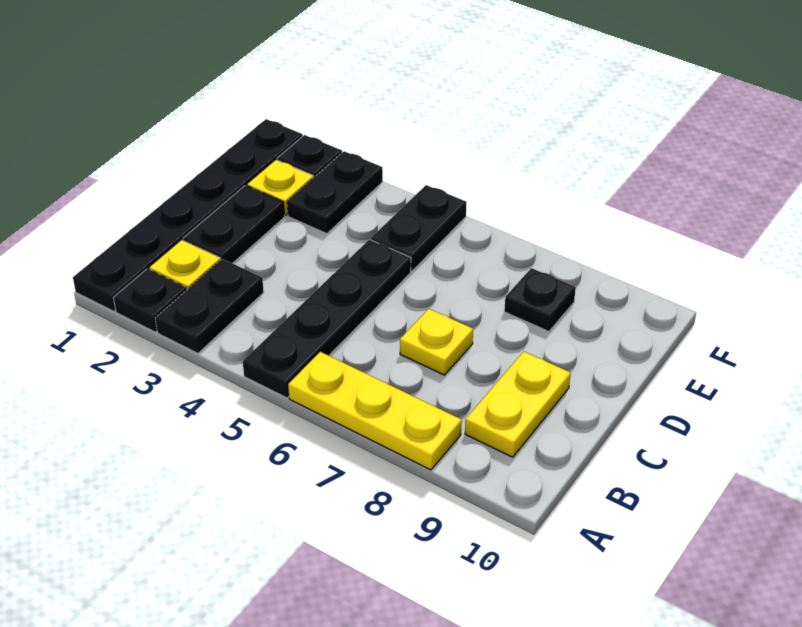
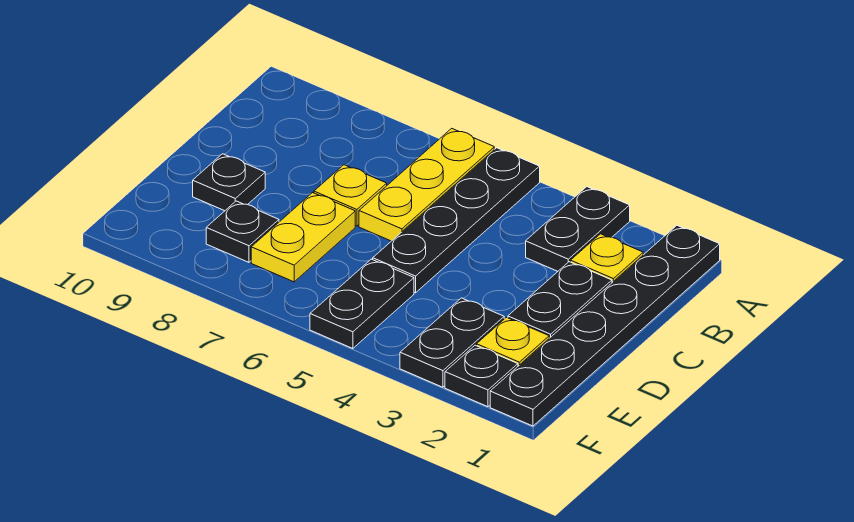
black plate A2 level 1 -> black plate D9 level 1
yellow plate A6:A8 level 1 -> yellow plate A6:C6 level 1
yellow plate B9:C9 level 1 -> yellow plate D7:E7 level 1

